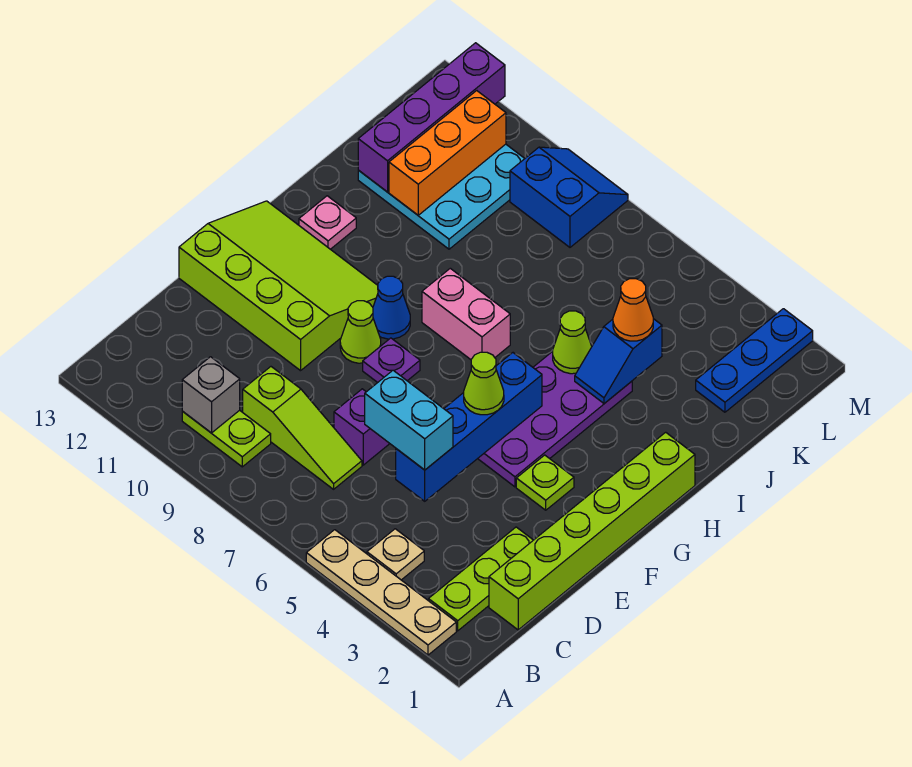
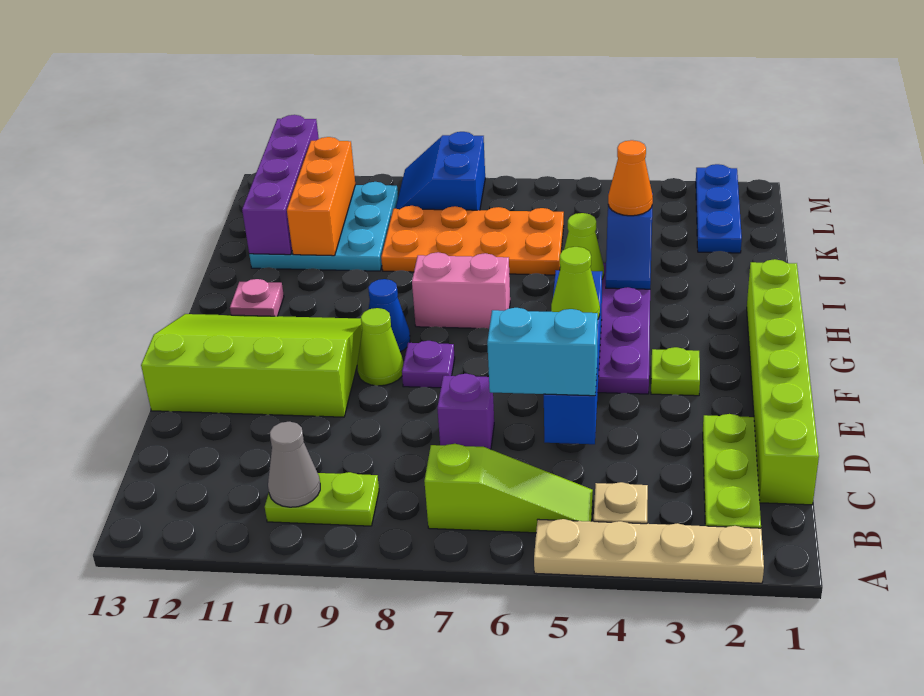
grey brick B10 level 2 -> grey cone B10 level 2
lime slope C7:C9 level 1 top 9 -> lime slope B5:B7 level 1 top 7
none -> orange plate J6:K9 level 1
blue slope L8:M9 level 1 top L -> blue slope L8:M9 level 1 top 8

